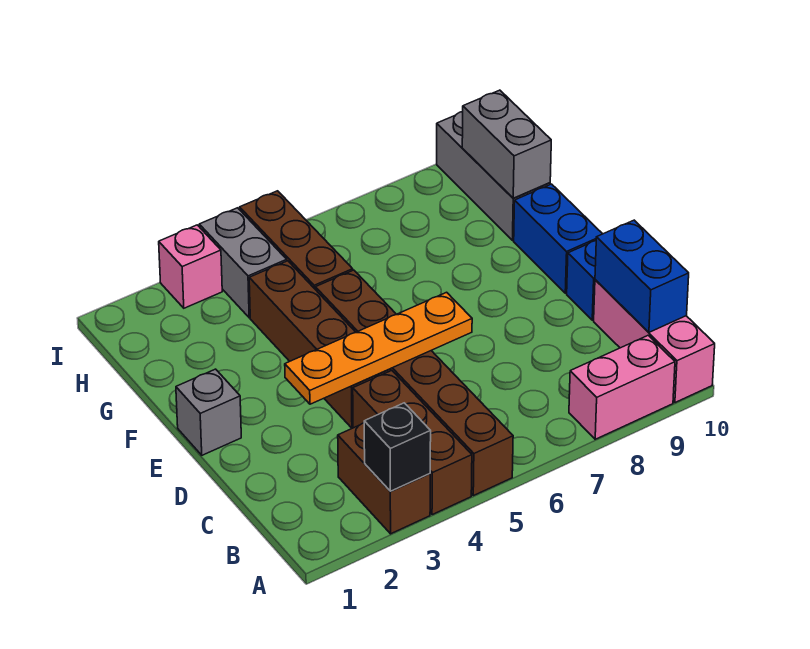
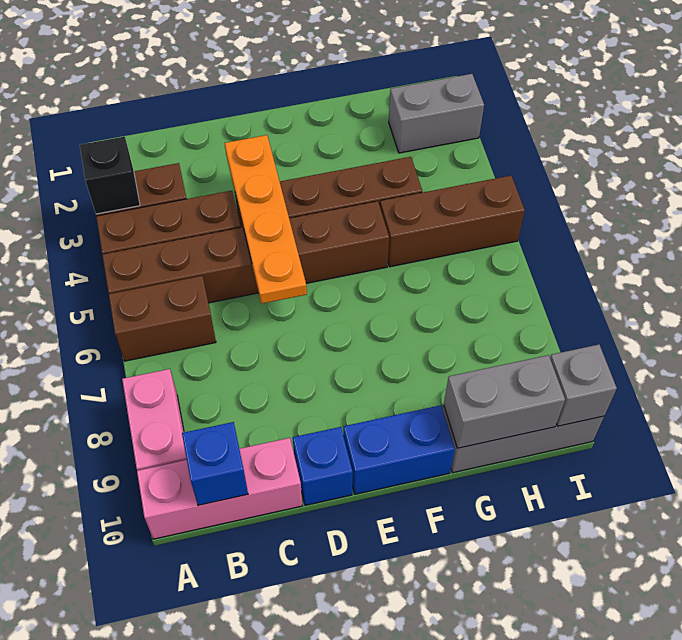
none -> brown brick A6:B6 level 1
blue brick B10:C10 level 2 -> blue brick B10 level 2
grey brick E1 level 1 -> grey brick I10 level 2
grey brick H4:I4 level 1 -> grey brick H2:I2 level 1
pink brick I3 level 1 -> none

